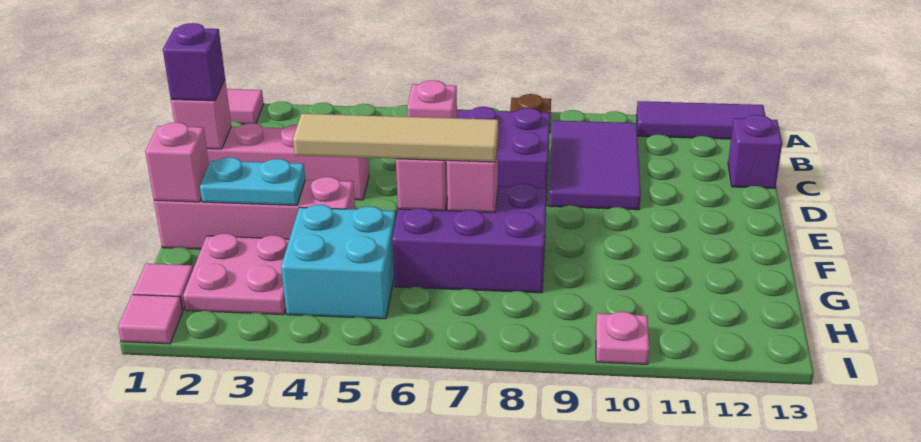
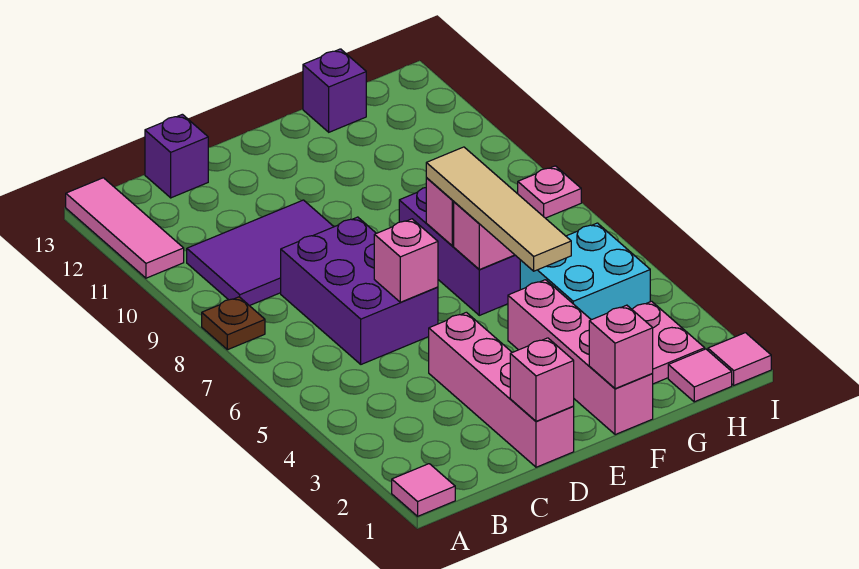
purple tile A11:A13 level 1 -> pink tile A11:A13 level 1
purple brick D1 level 3 -> purple brick G13 level 1
cyan plate F2:F3 level 2 -> none
pink plate I10 level 1 -> pink plate I8 level 1

